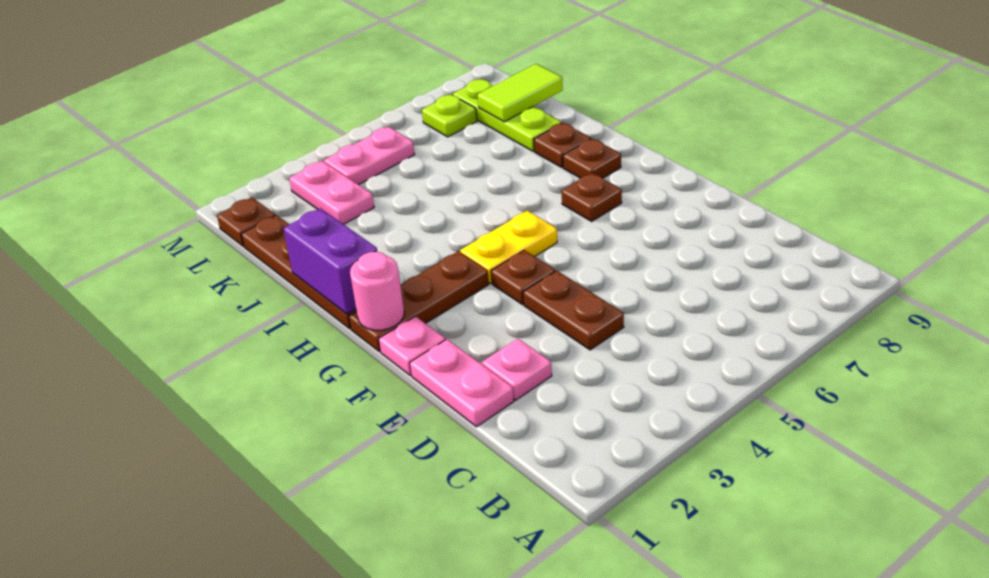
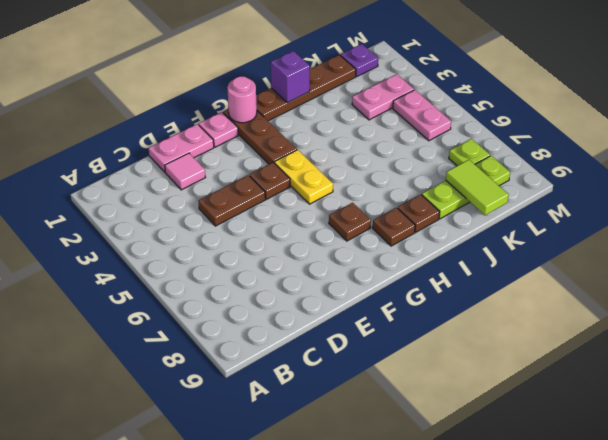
pink plate D2 level 1 -> pink tile D2 level 1
purple brick H1:I1 level 2 -> purple brick I1 level 2
brown plate L1 level 1 -> purple plate L1 level 1

